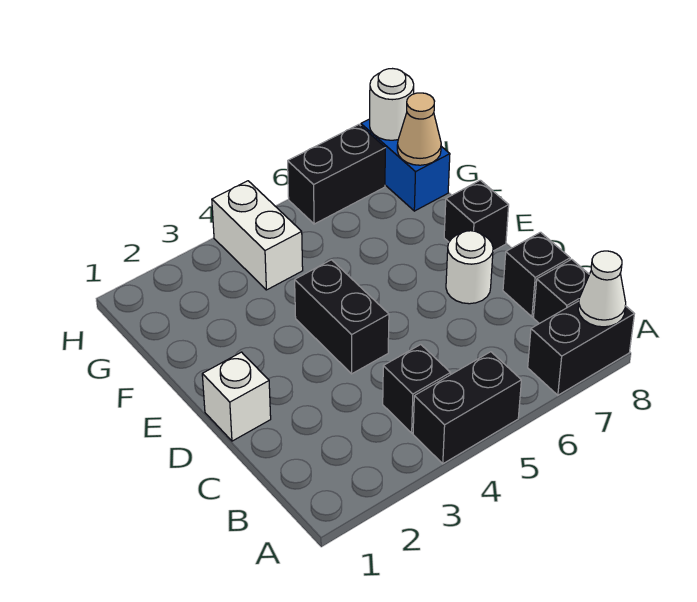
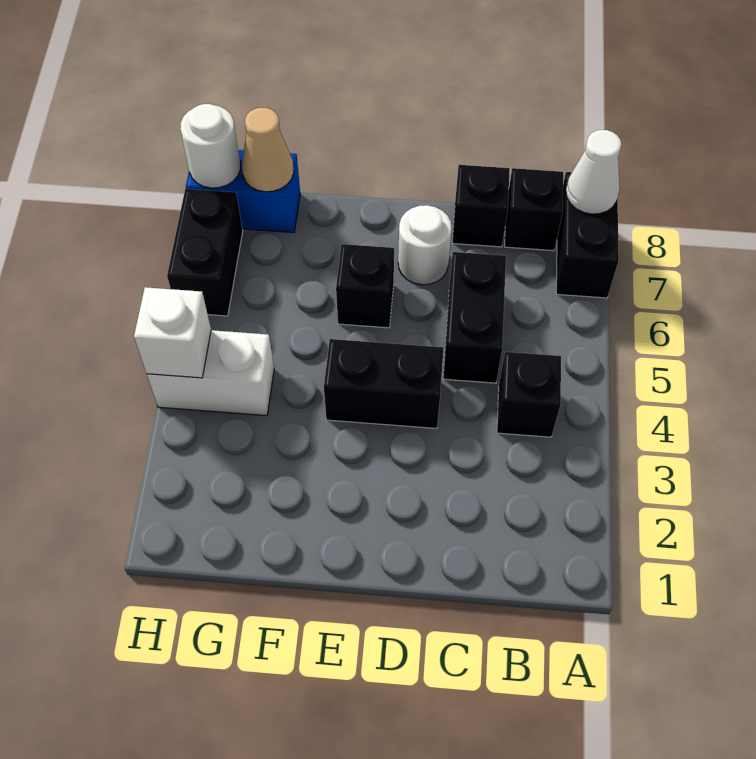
black brick A4:A5 level 1 -> black brick C5:C6 level 1
white brick D1 level 1 -> white brick H4 level 2
black brick E8 level 1 -> black brick E6 level 1

